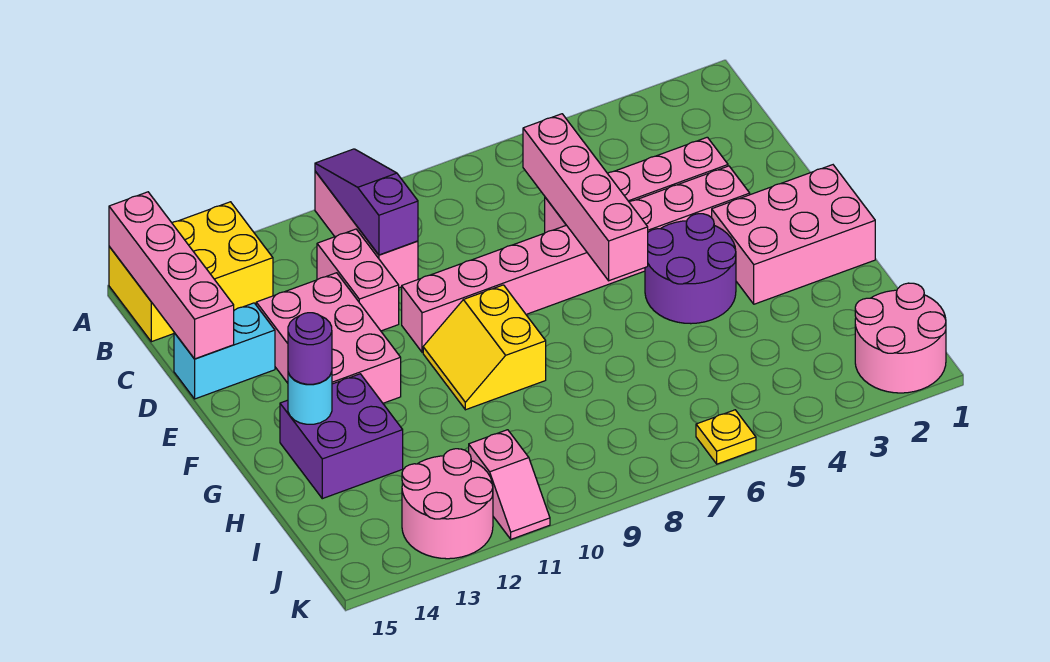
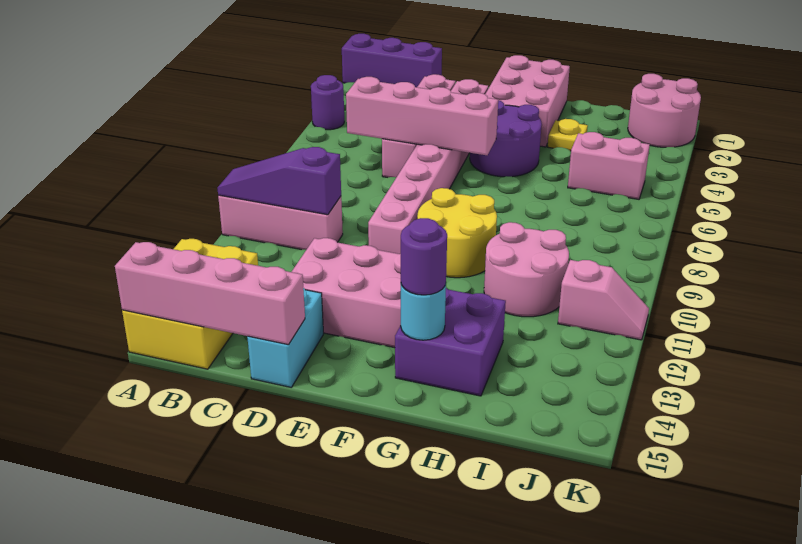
none -> purple brick A1:C1 level 1
none -> purple round brick A4 level 1
pink brick C11:D11 level 1 -> pink brick I5:J5 level 1
yellow slope F9:G10 level 1 top 9 -> yellow round brick F9:G10 level 1
pink round brick J12:K13 level 1 -> pink round brick H10:I11 level 1
yellow plate K6 level 1 -> yellow plate H3 level 1

